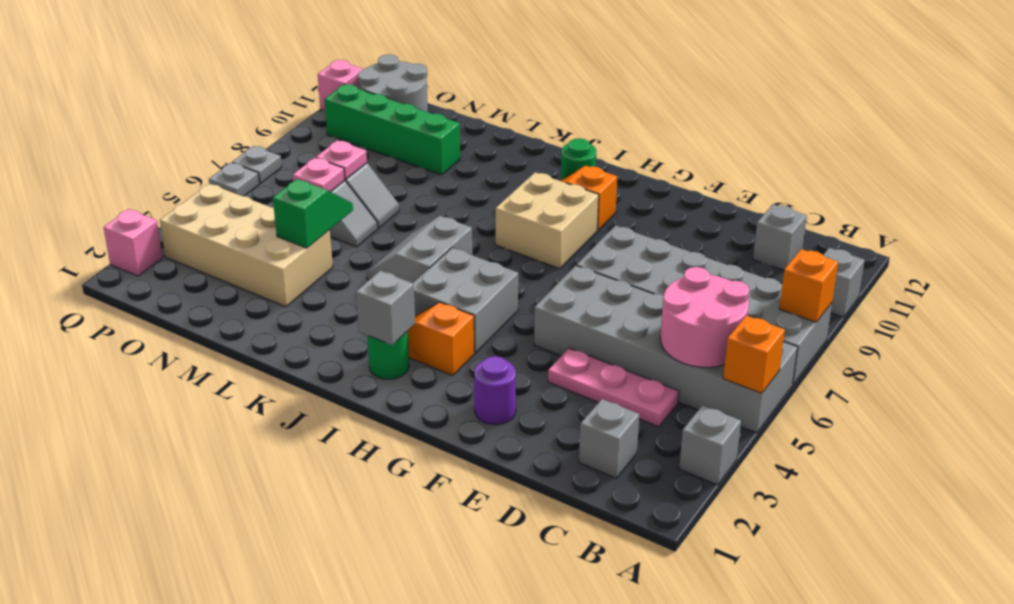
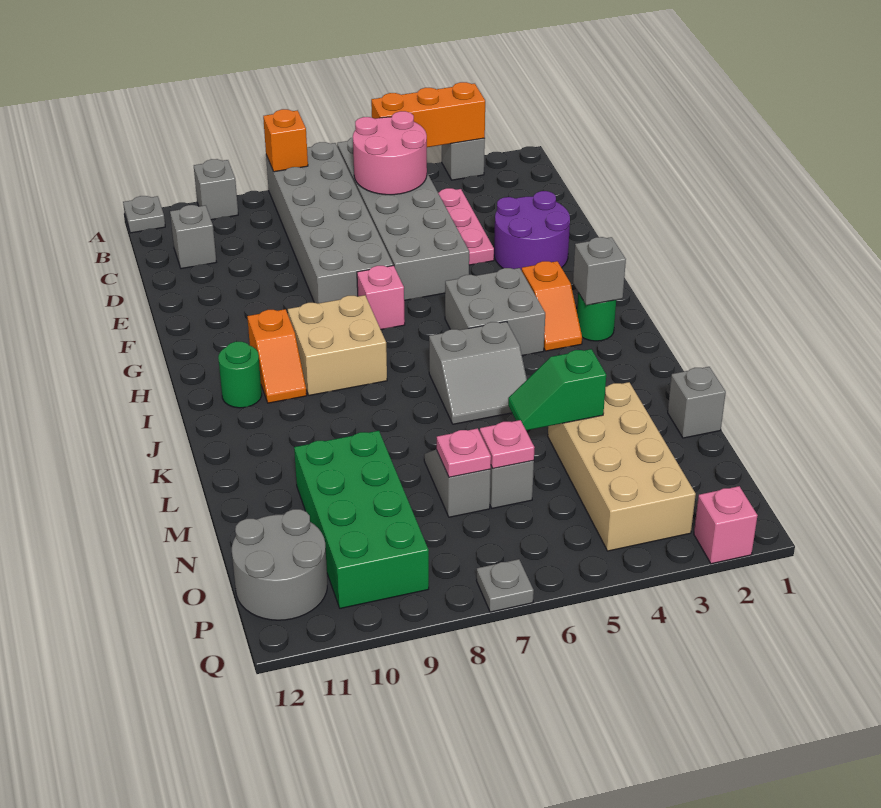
orange brick A5 level 2 -> orange brick A3:A5 level 2
grey brick C2 level 1 -> grey brick M1 level 1
purple round brick F2 level 1 -> purple round brick E2:F3 level 1
green brick M10:P10 level 1 -> green brick M9:P10 level 1
grey plate Q6 level 1 -> grey plate A12 level 1
pink brick Q11 level 1 -> pink brick G7 level 1

